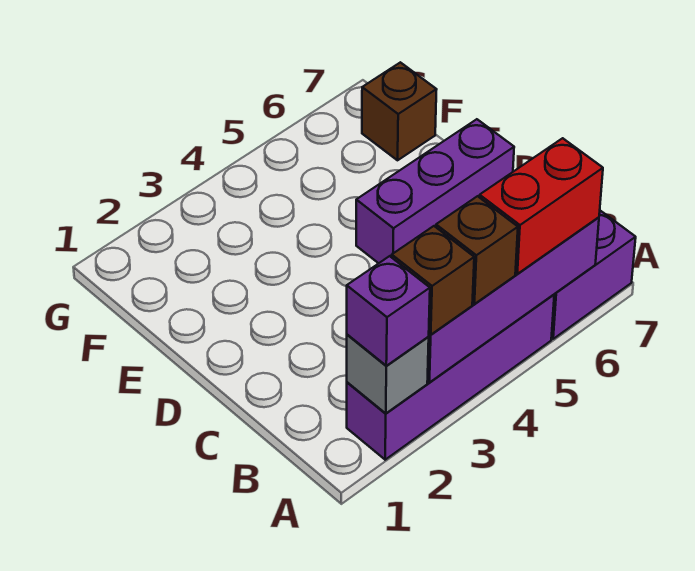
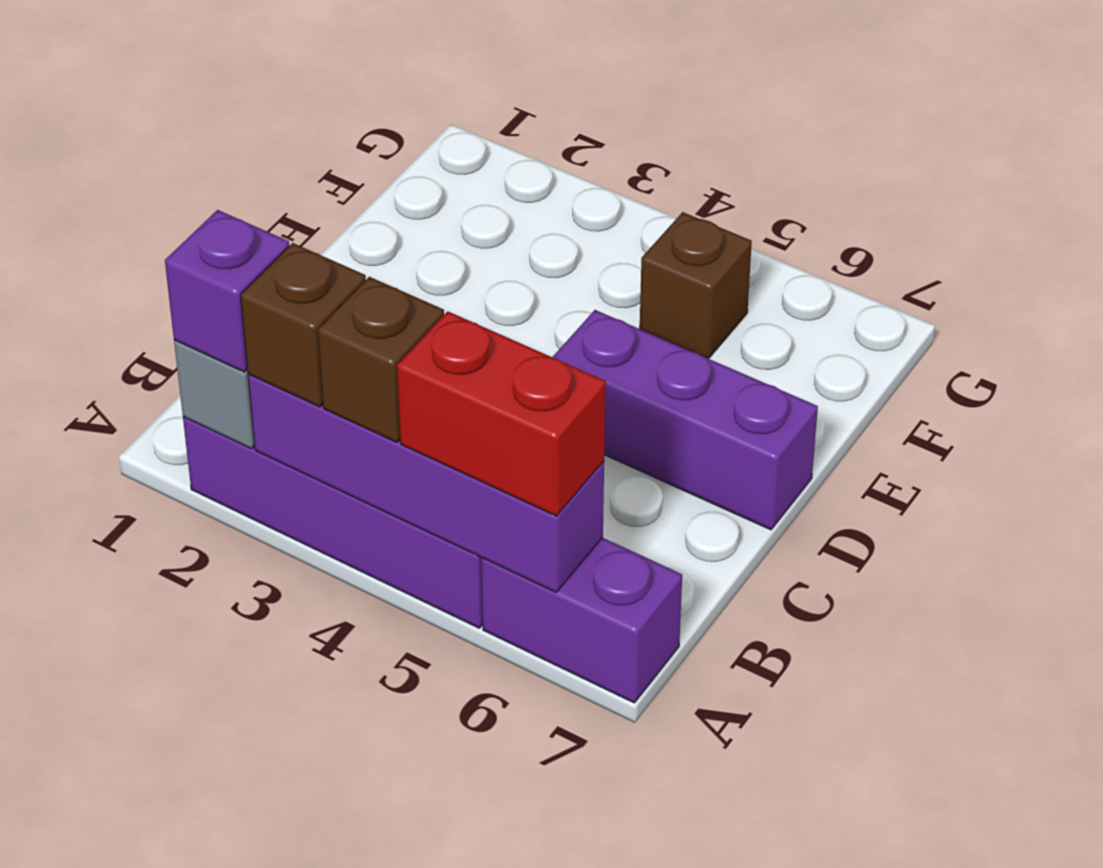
brown brick F7 level 1 -> brown brick F5 level 1

